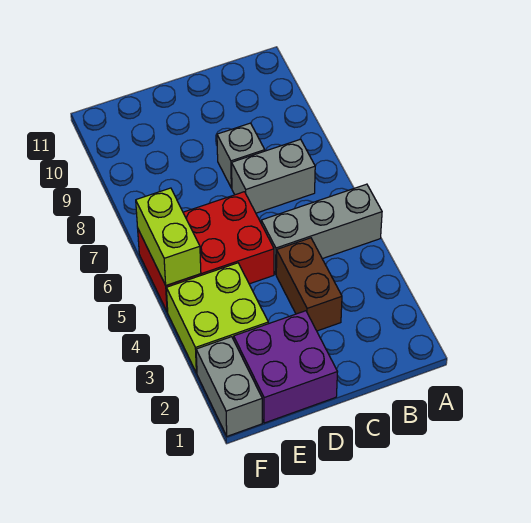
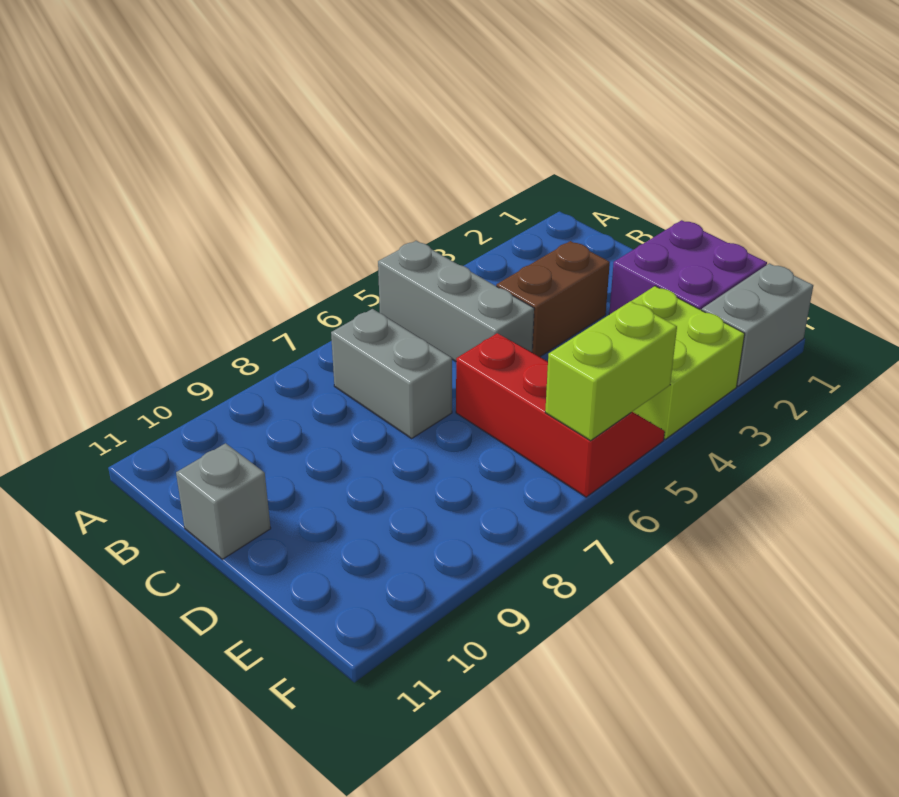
grey brick C8 level 1 -> grey brick C11 level 1
red brick D5:F6 level 1 -> red slope D5:F6 level 1 top 6

